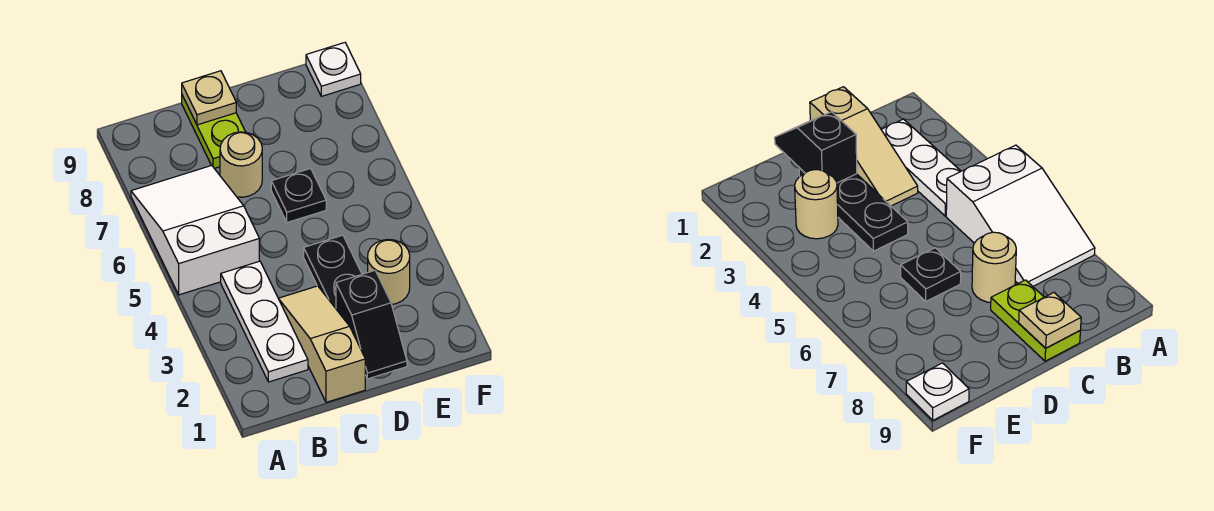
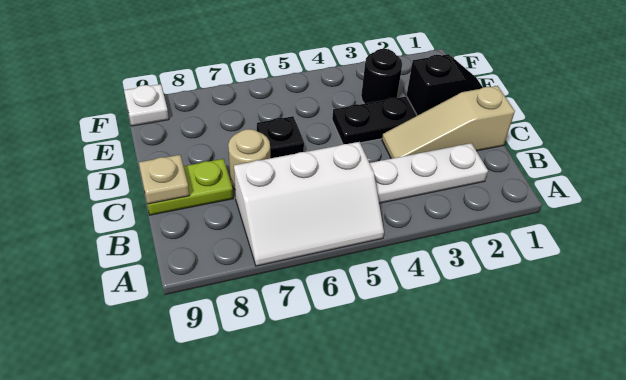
white slope A5:B7 level 1 top 5 -> white slope A5:B7 level 1 top B
tan round brick E3 level 1 -> black round brick E3 level 1

